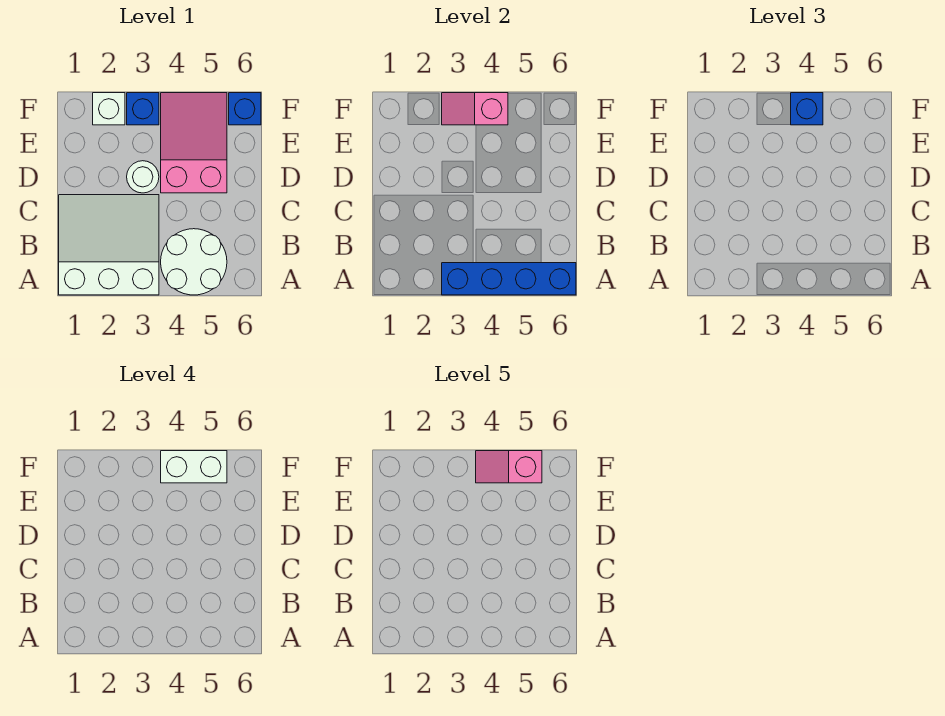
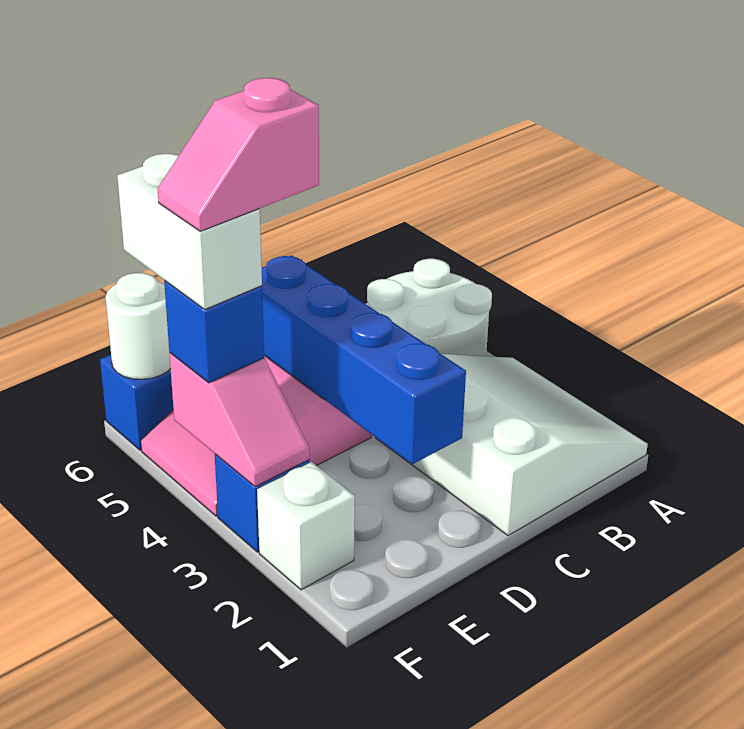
white slope A1:C3 level 1 top A -> white slope A1:C3 level 1 top C
blue brick A3:A6 level 2 -> blue brick D2:D5 level 2
white round brick D3 level 1 -> white round brick F6 level 2
pink slope F4:F5 level 5 top 5 -> pink slope E4:F4 level 5 top E

